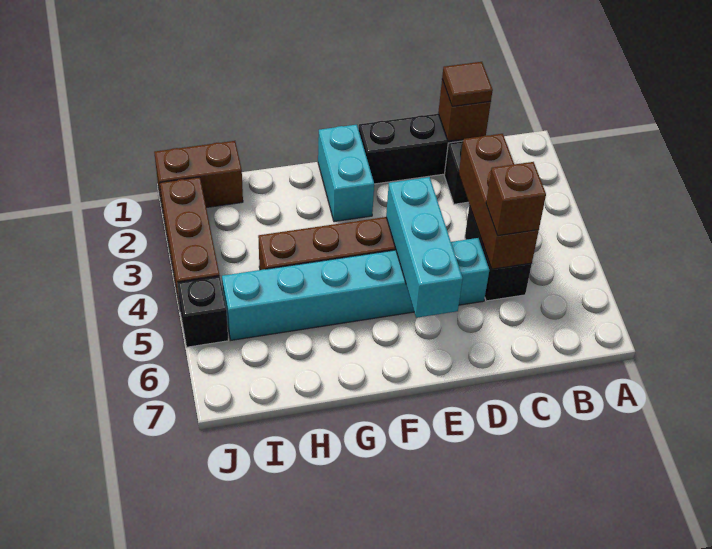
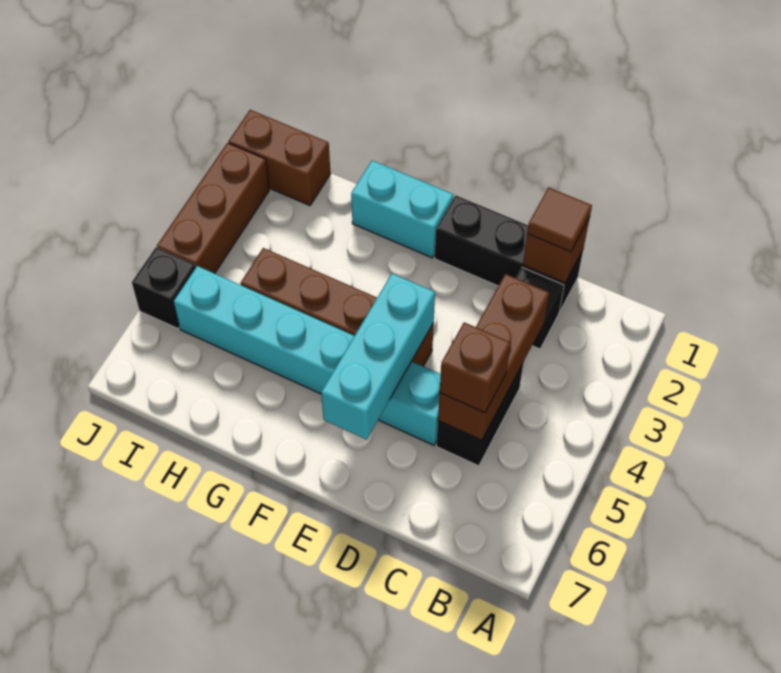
cyan brick F1:F2 level 1 -> cyan brick F1:G1 level 1

